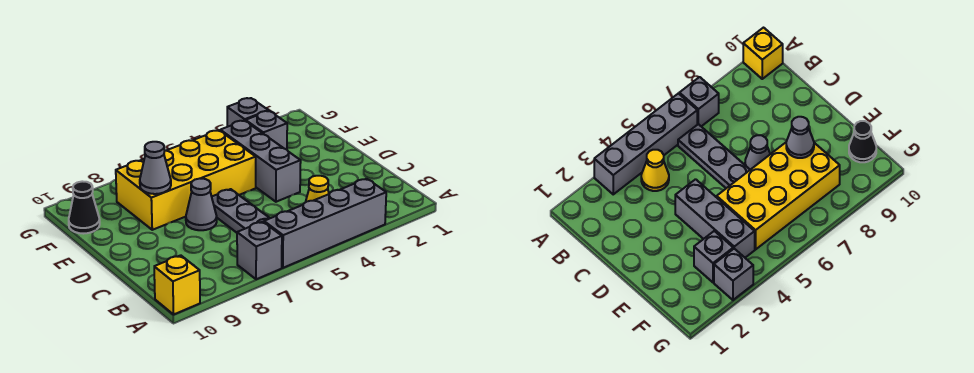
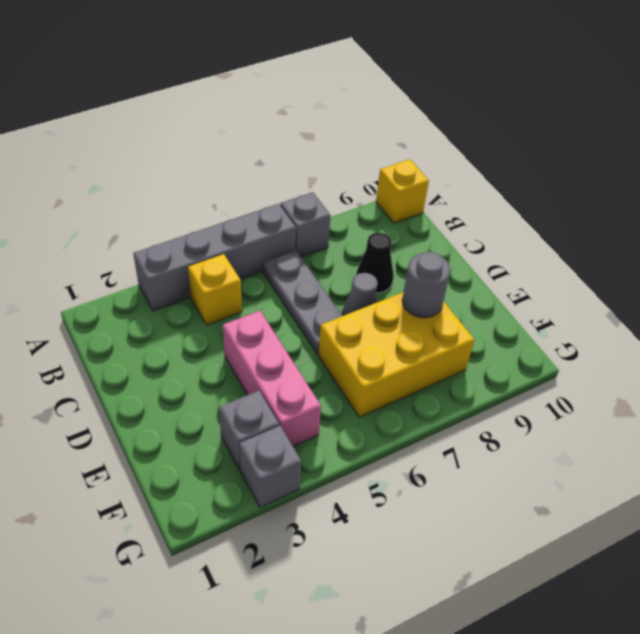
yellow cone B4 level 1 -> yellow brick B4 level 1
grey brick D4:F4 level 1 -> pink brick D4:F4 level 1
yellow brick E5:F8 level 1 -> yellow brick E6:F8 level 1
grey cone E8 level 2 -> grey round brick E8 level 2
black cone F10 level 1 -> black cone C8 level 1

